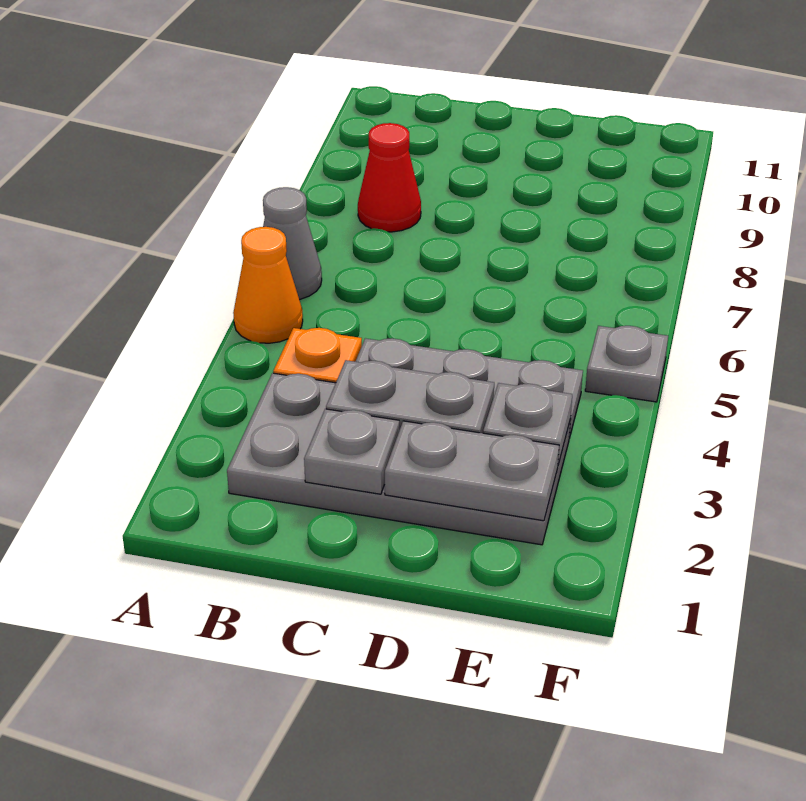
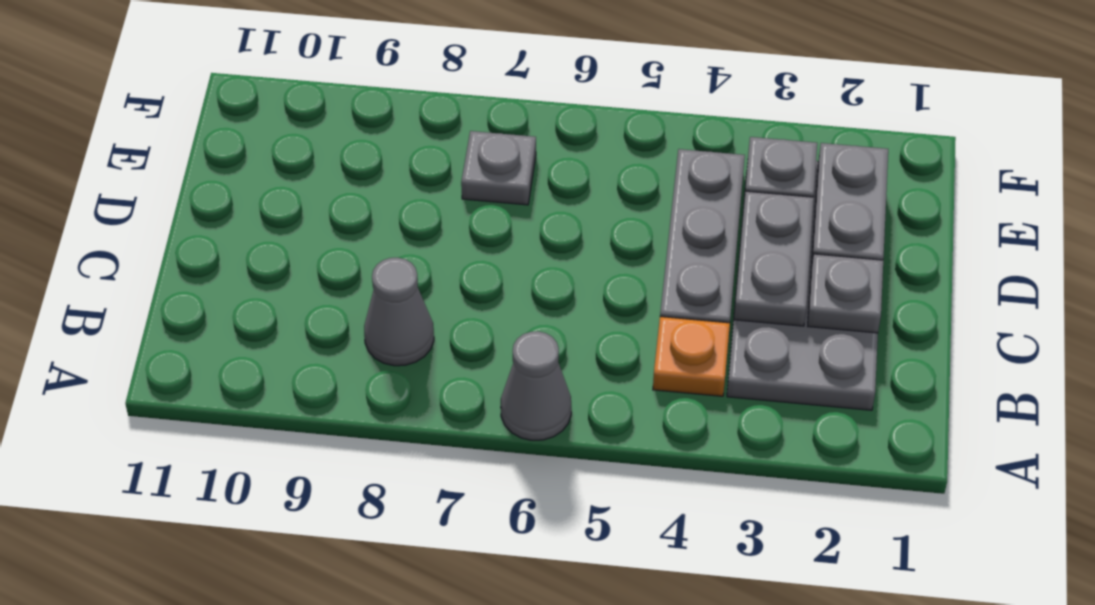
orange cone A5 level 1 -> none
red cone B8 level 1 -> grey cone B8 level 1
grey plate F5 level 1 -> grey plate E7 level 1

